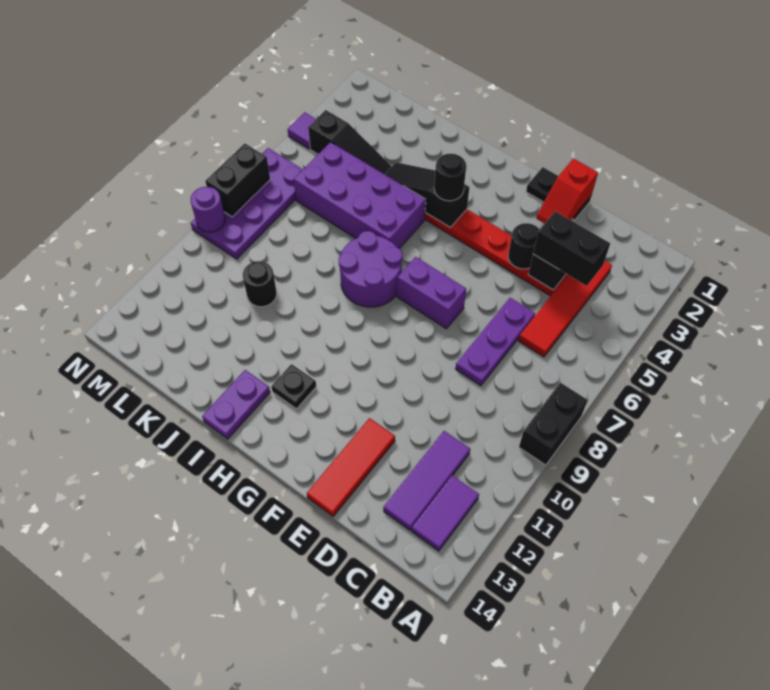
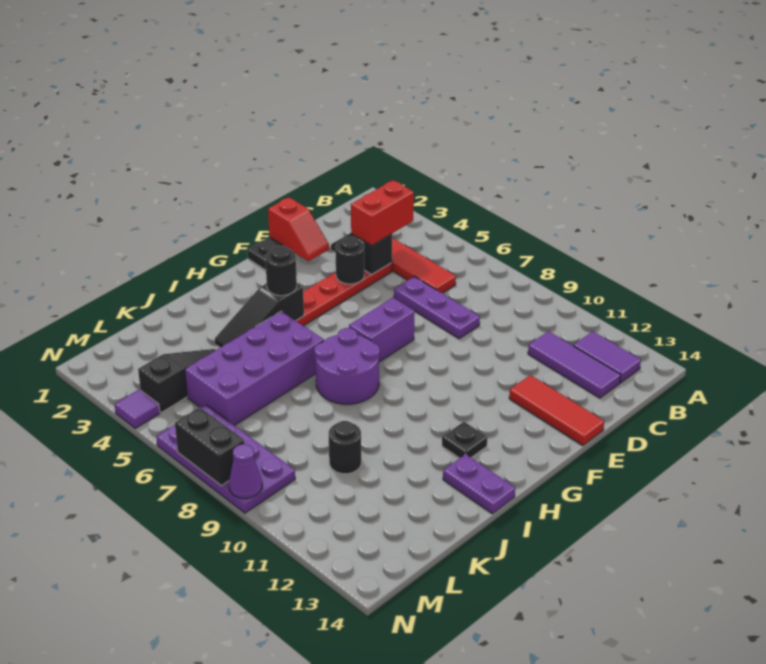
black brick A8:A9 level 1 -> none
black brick C4:D4 level 3 -> red brick C4:D4 level 3
purple round brick N9 level 2 -> purple cone N9 level 2

